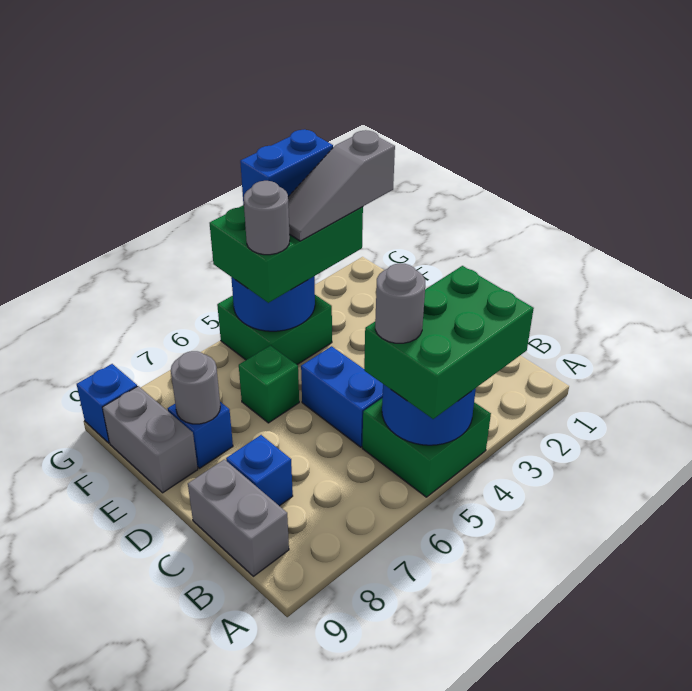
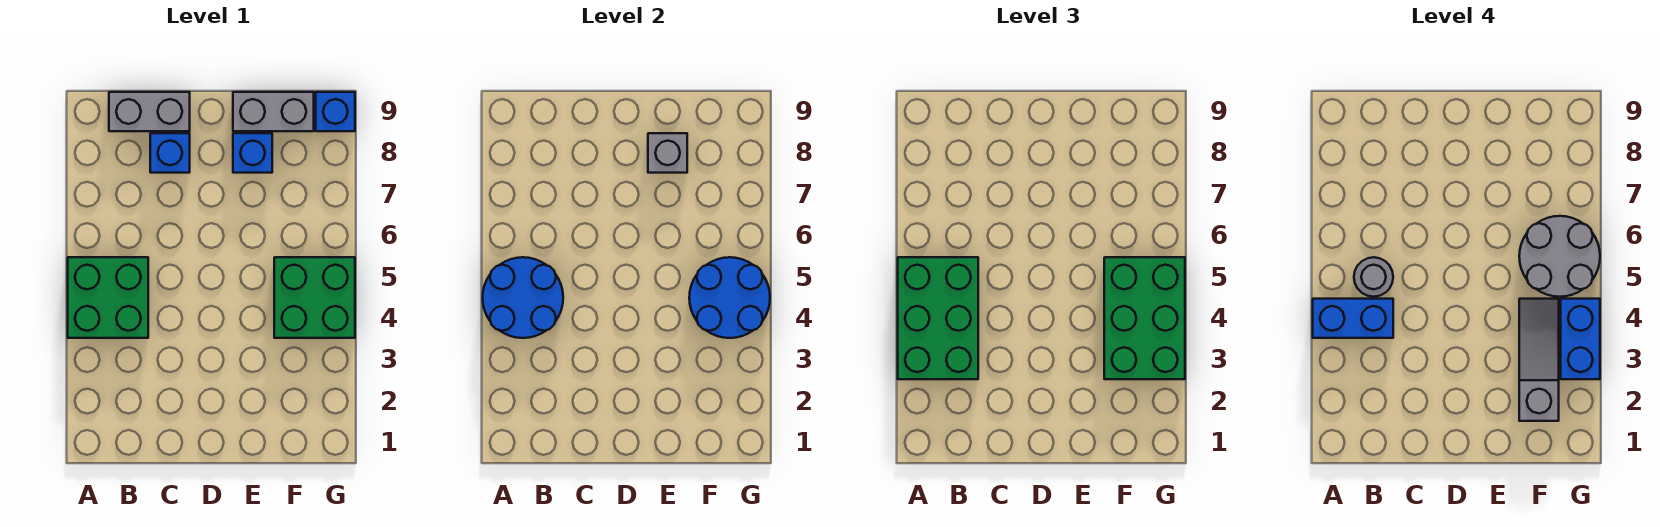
blue brick C5:D5 level 1 -> blue brick A4:B4 level 4
green brick E6 level 1 -> none
grey round brick E8 level 2 -> grey brick E8 level 2
grey round brick F5 level 4 -> grey round brick F5:G6 level 4

